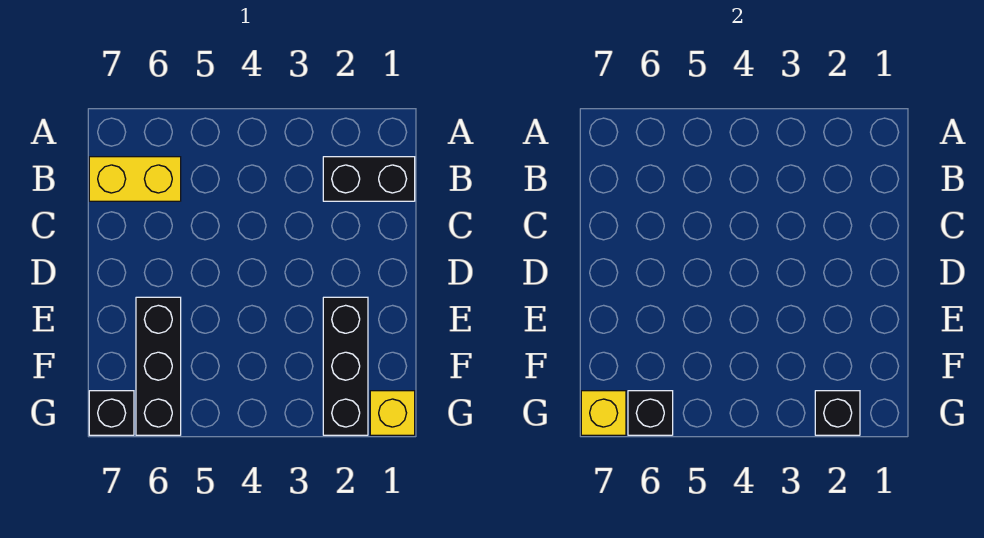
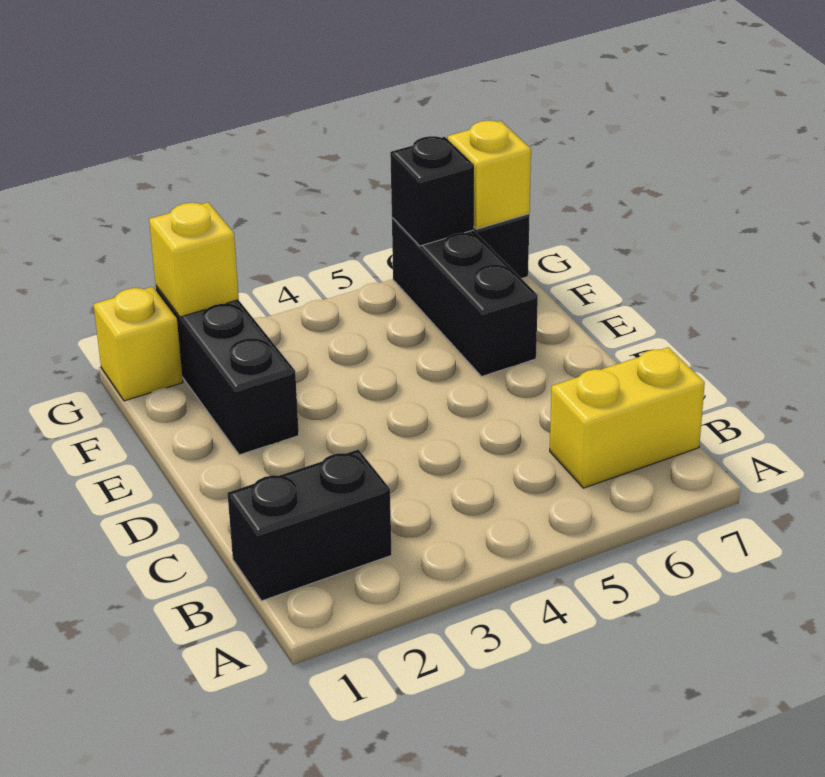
black brick G2 level 2 -> yellow brick G2 level 2

